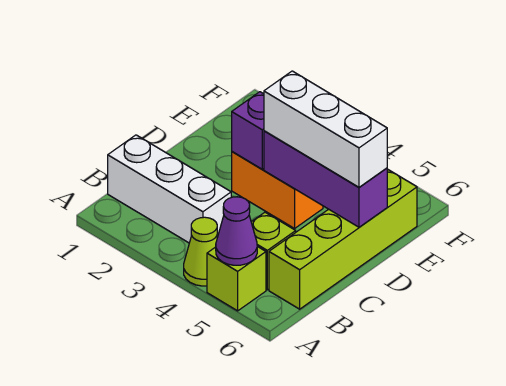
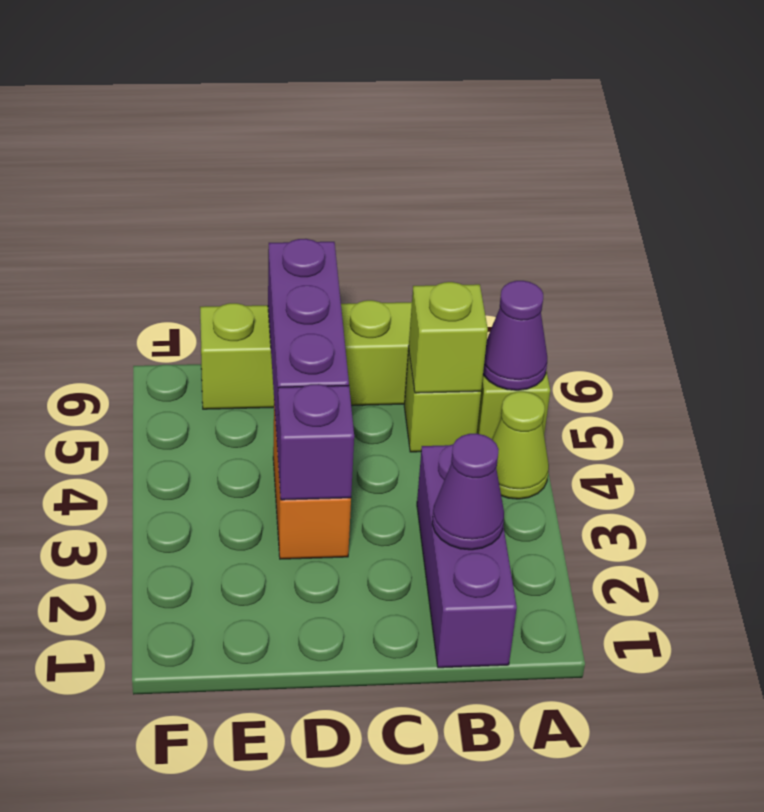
white brick B1:B3 level 1 -> purple brick B1:B3 level 1
none -> purple cone B2 level 2
none -> lime brick B5 level 2
white brick D4:D6 level 3 -> none

